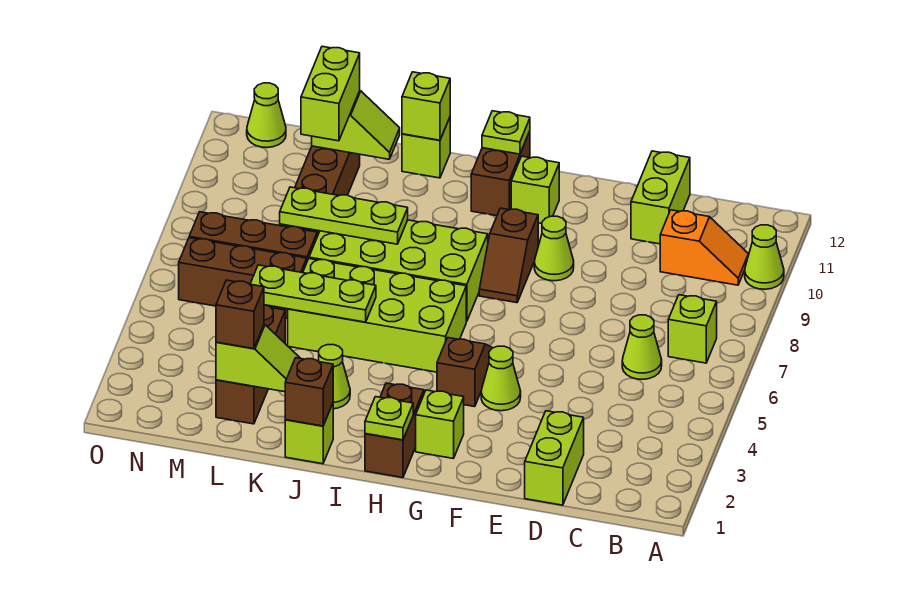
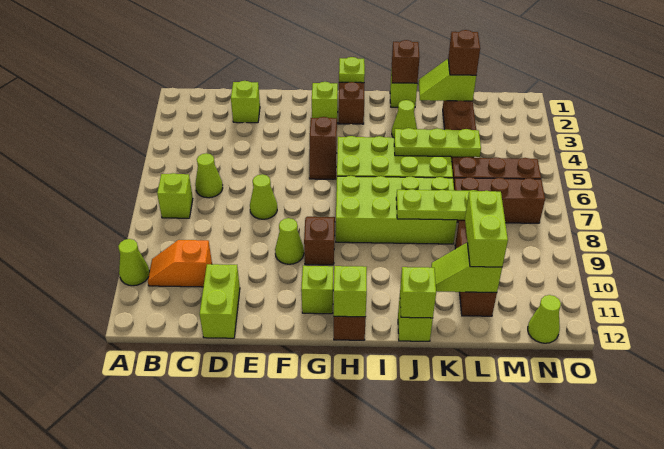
lime brick D1:D2 level 1 -> lime brick D2 level 1
lime cone F4 level 1 -> lime cone E7 level 1
lime plate H12 level 2 -> lime brick H12 level 2

